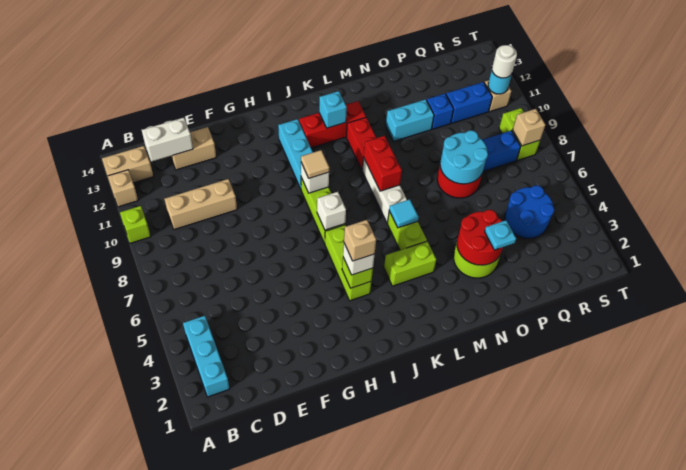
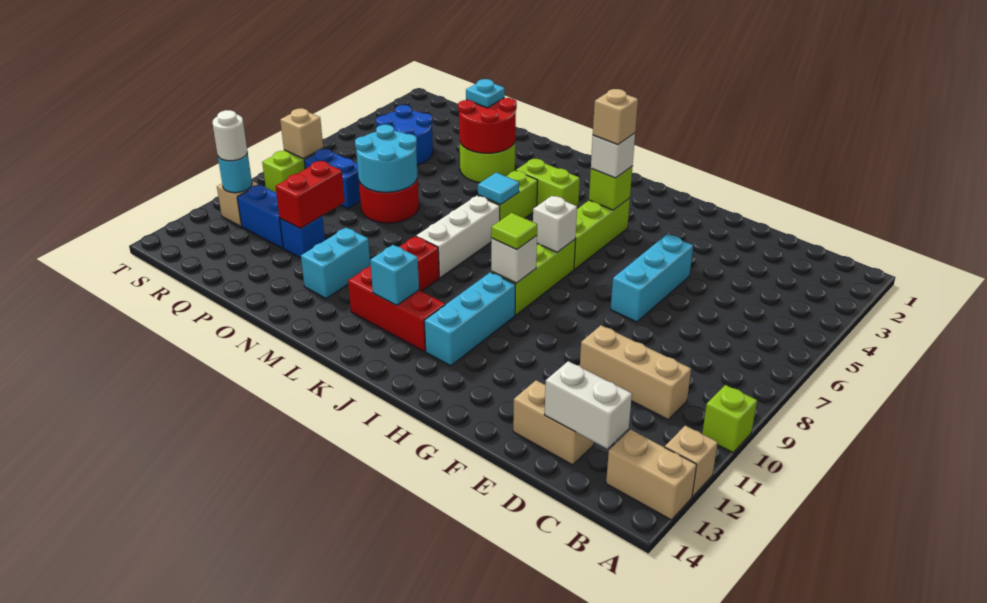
cyan brick B2:B4 level 1 -> cyan brick F5:F7 level 1
tan tile I9 level 3 -> lime tile I9 level 3
red brick L8:L9 level 2 -> red brick P10:P11 level 2
cyan brick N11:O11 level 1 -> cyan brick N11:N12 level 1

